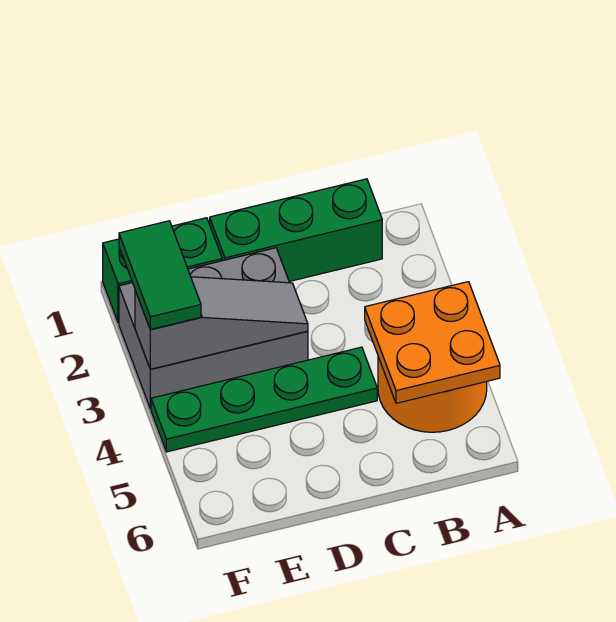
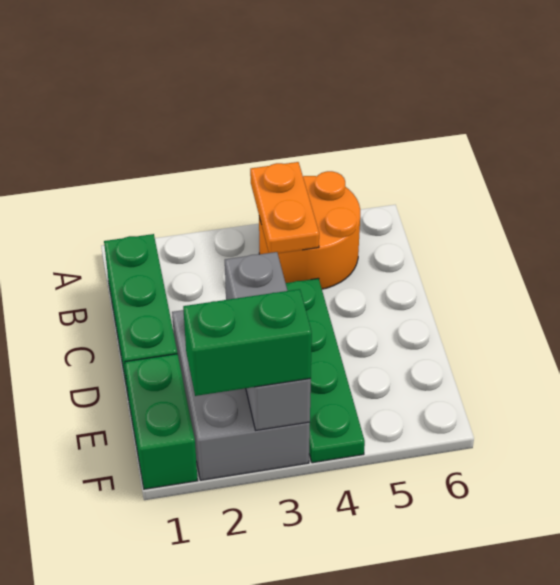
orange plate A4:B5 level 2 -> orange plate A4:B4 level 2
grey slope D3:F3 level 2 top F -> grey brick D3:F3 level 2
green tile F2:F3 level 3 -> green brick F2:F3 level 3

